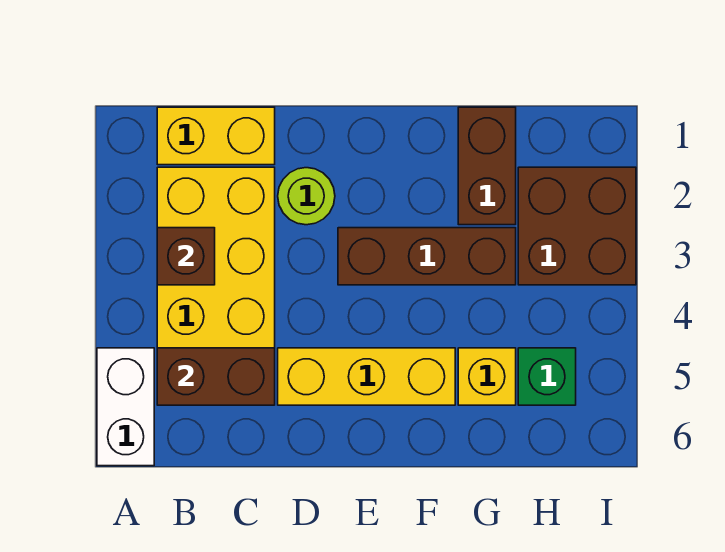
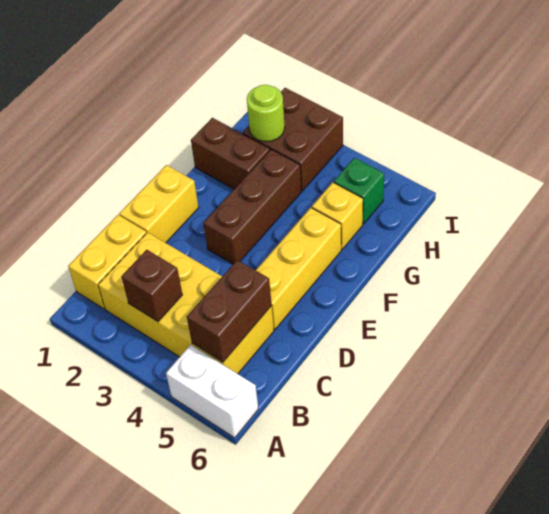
none -> yellow brick D1:E1 level 1
lime round brick D2 level 1 -> lime round brick H2 level 2

